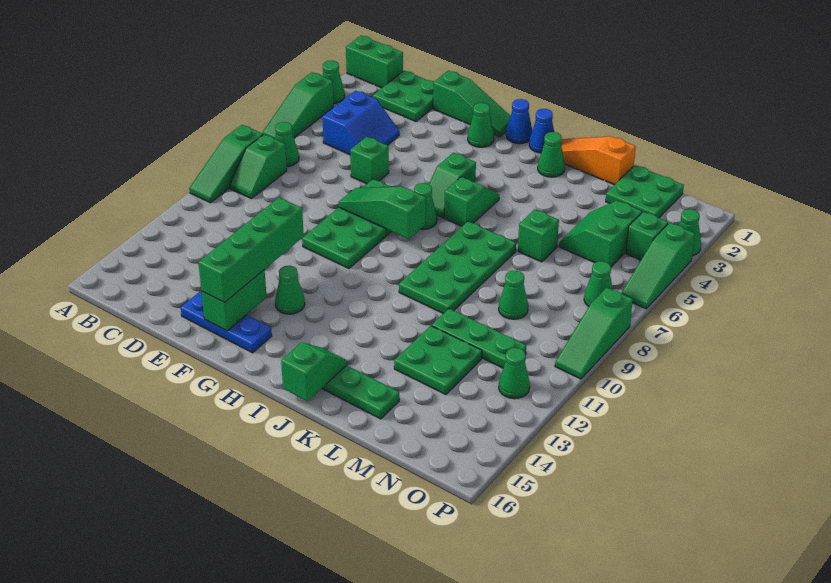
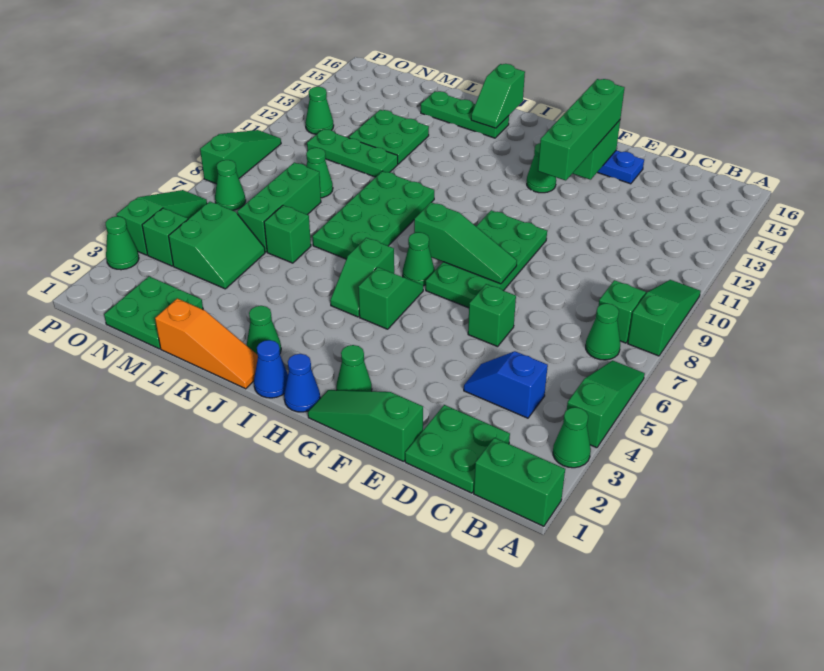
blue slope C4:D5 level 1 top C -> blue slope C4:D4 level 1 top C
none -> green brick M6:M8 level 1

